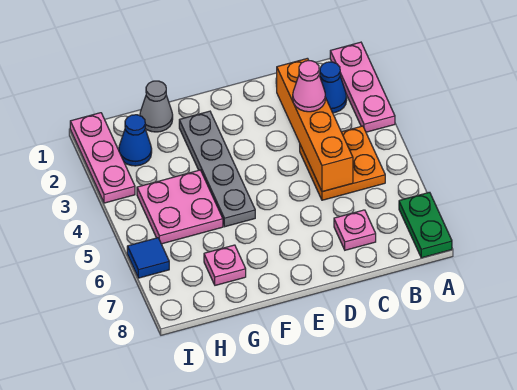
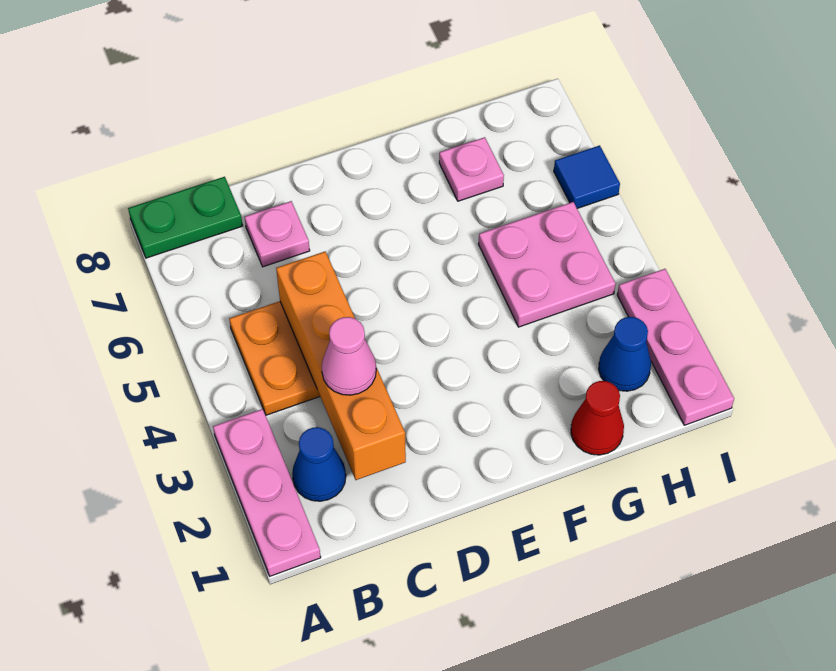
green plate A7:A8 level 1 -> green plate A8:B8 level 1
grey plate F2:F5 level 1 -> none
grey cone G1 level 1 -> red cone G1 level 1

